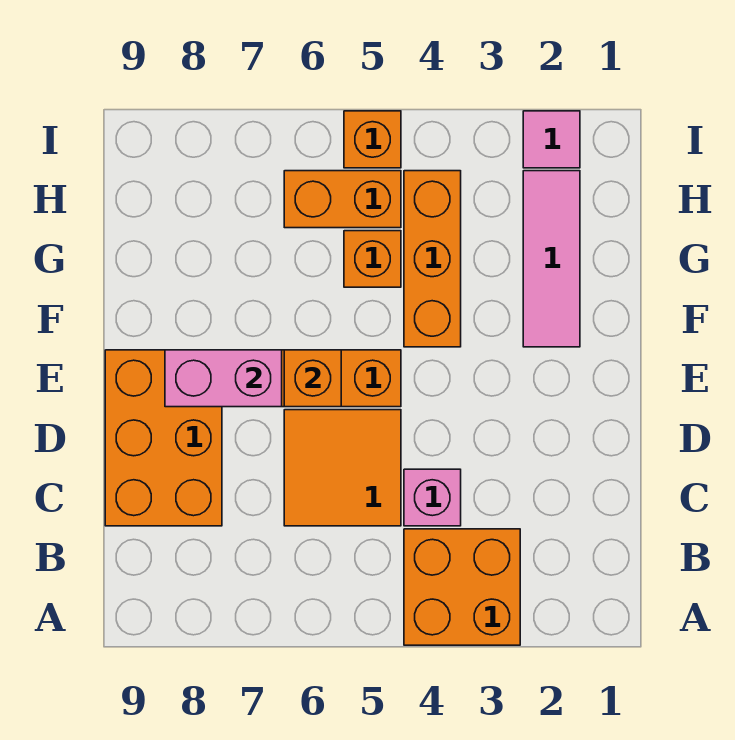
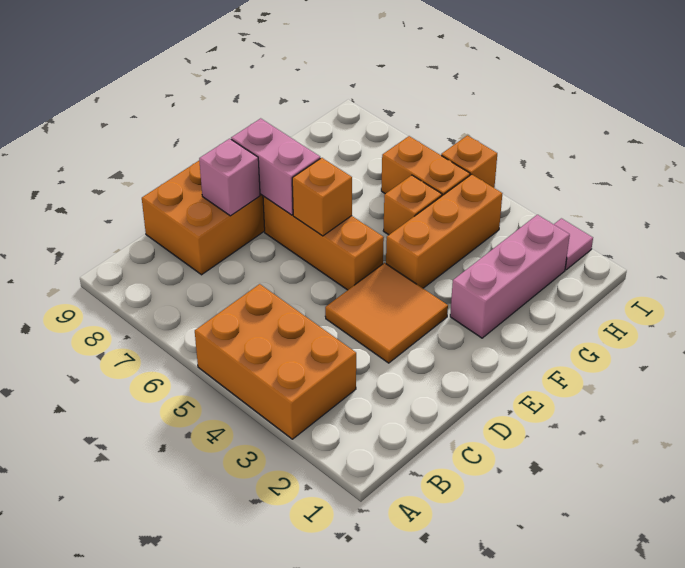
orange brick A3:B4 level 1 -> orange brick A3:B5 level 1
pink brick C4 level 1 -> pink brick D8 level 2
orange tile C5:D6 level 1 -> orange tile D3:E4 level 1
pink tile F2:H2 level 1 -> pink brick F2:H2 level 1

